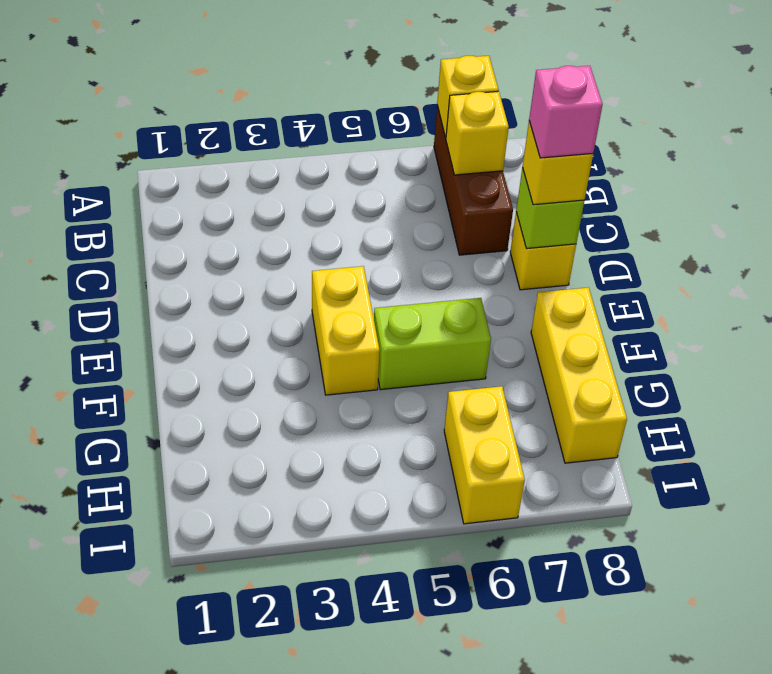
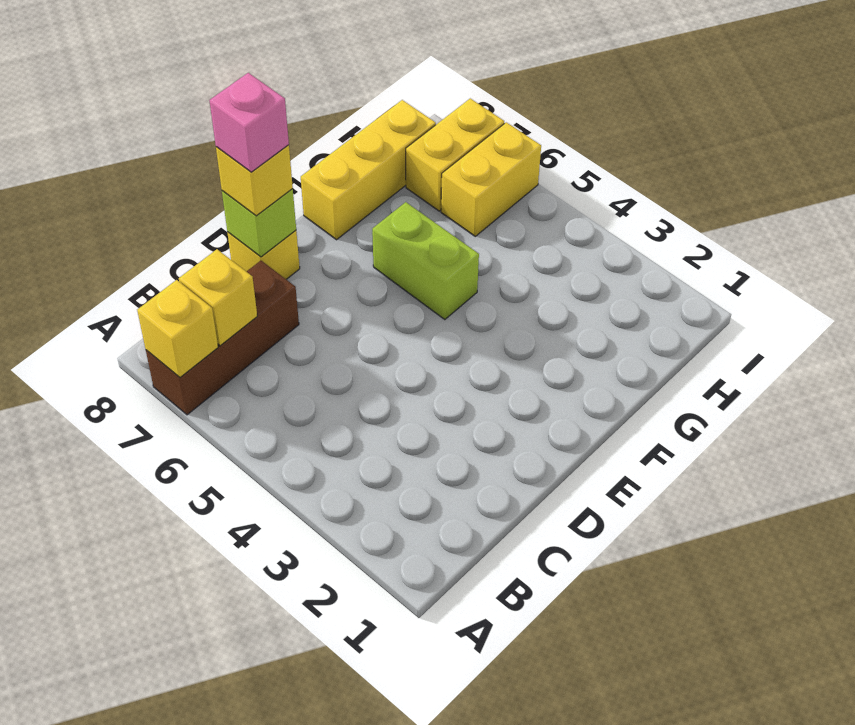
yellow brick E4:F4 level 1 -> yellow brick H7:I7 level 1

